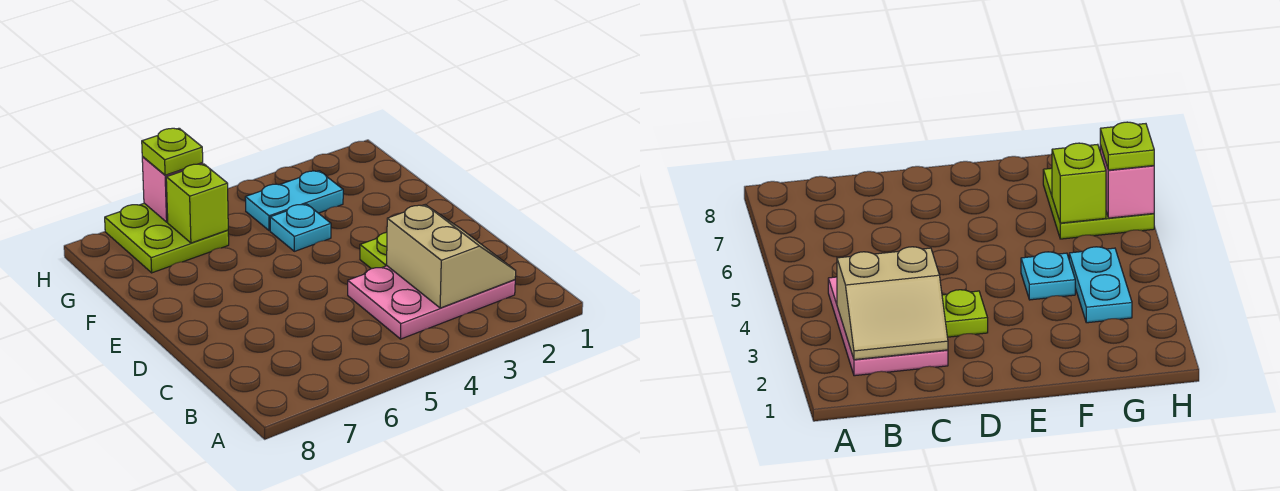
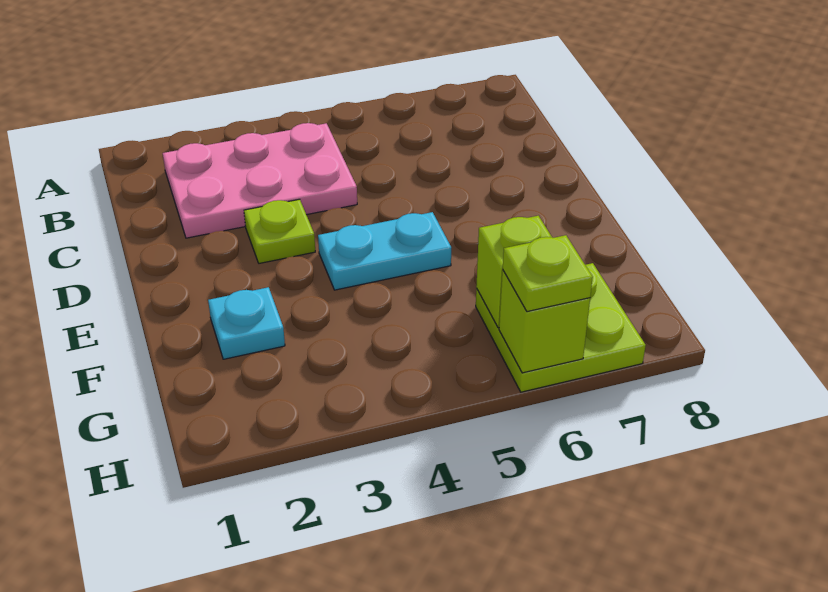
tan slope B2:C3 level 2 top 3 -> none
cyan plate F4 level 1 -> cyan plate F2 level 1
cyan plate G3:G4 level 1 -> cyan plate E4:E5 level 1
pink brick H6 level 2 -> lime brick H6 level 2

